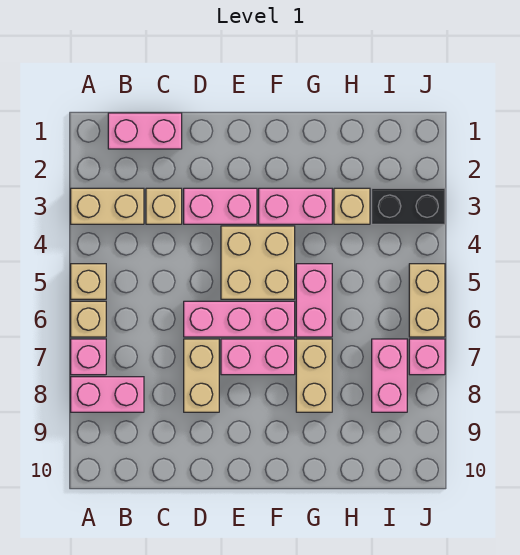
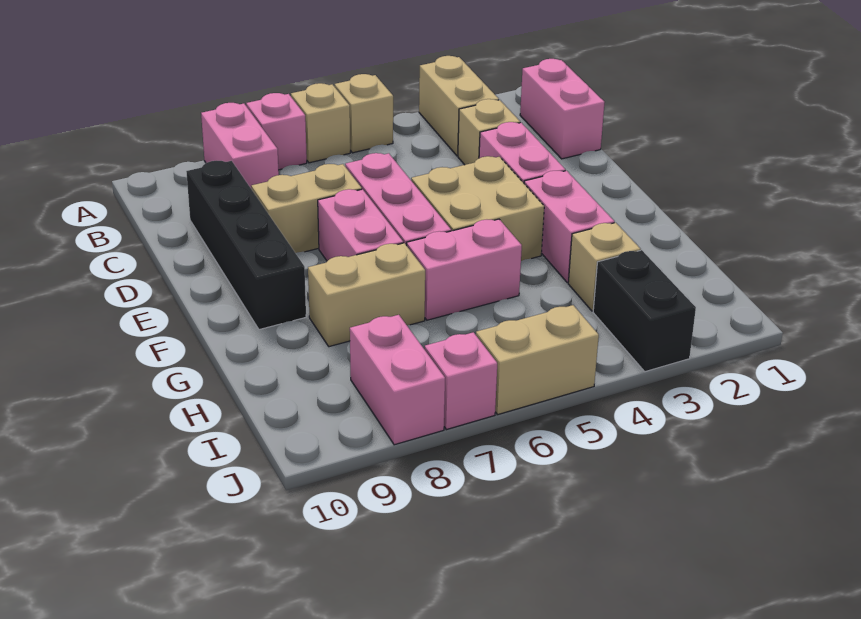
none -> black brick C9:F9 level 1
pink brick I7:I8 level 1 -> pink brick I8:J8 level 1

